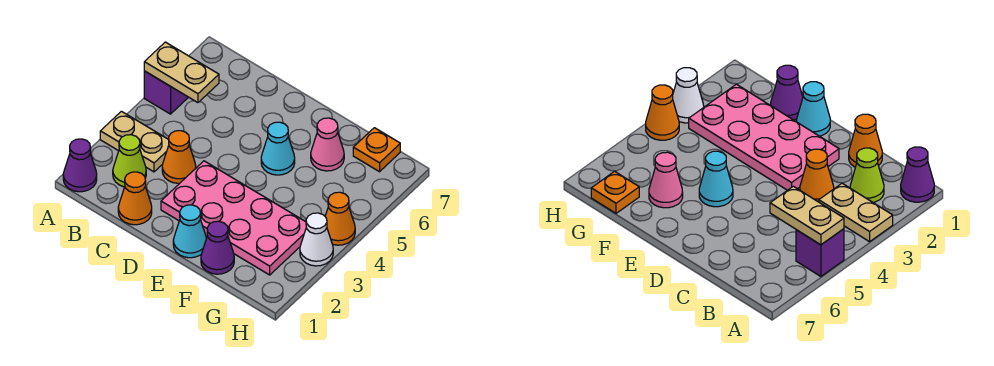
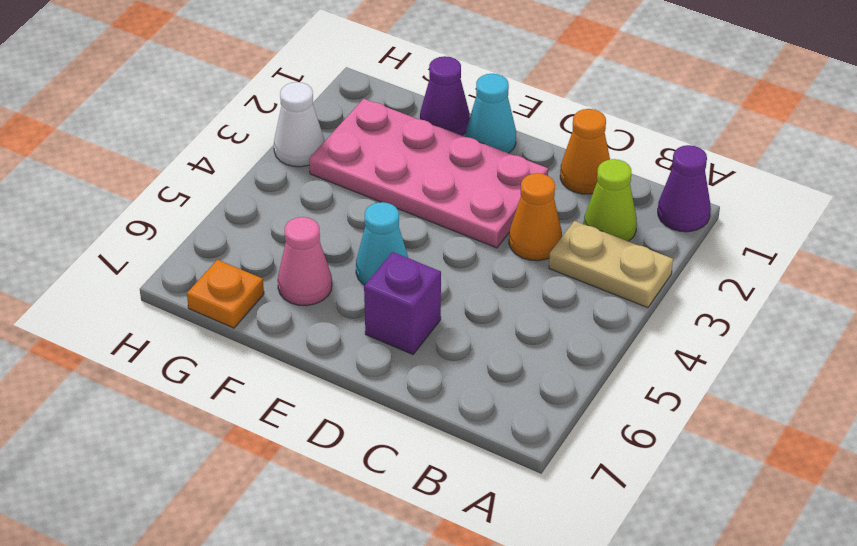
purple brick A5 level 1 -> purple brick D6 level 1
tan plate A5:B5 level 2 -> none
orange cone H4 level 1 -> none

